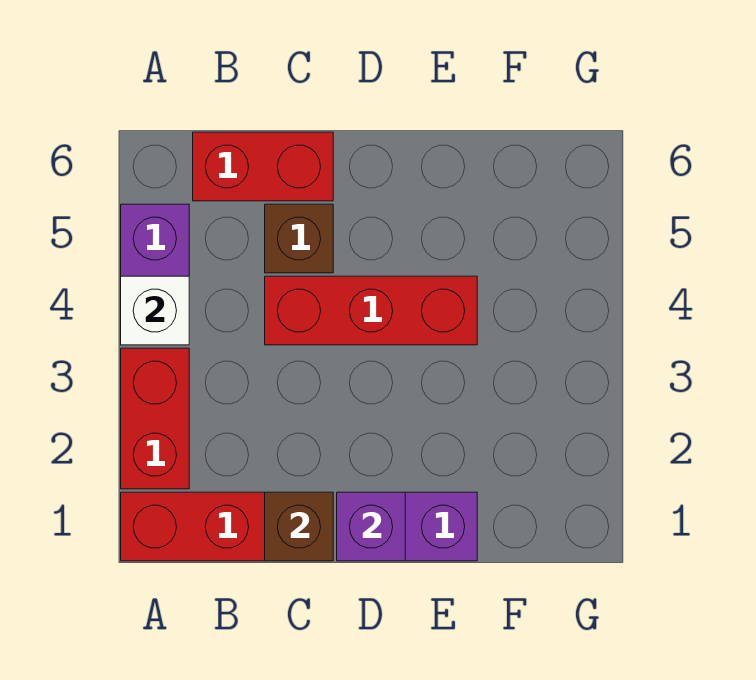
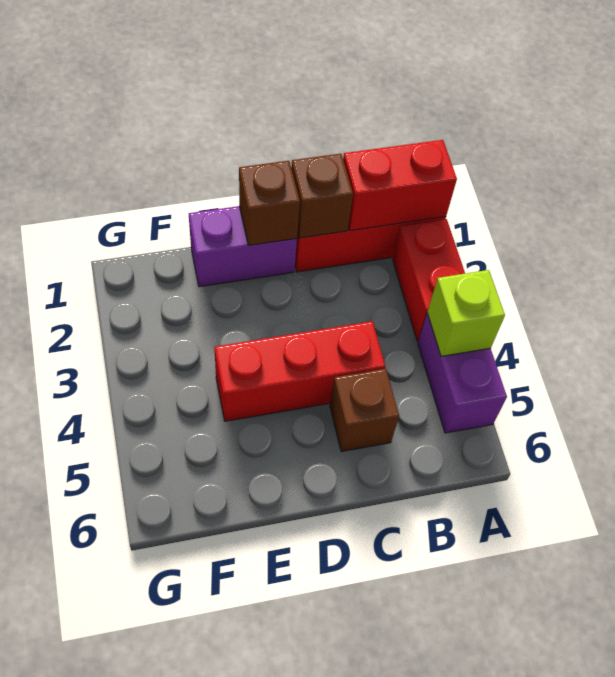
white brick A4 level 2 -> lime brick A4 level 2
red brick B6:C6 level 1 -> red brick A1:B1 level 2
purple brick D1 level 2 -> brown brick D1 level 2

